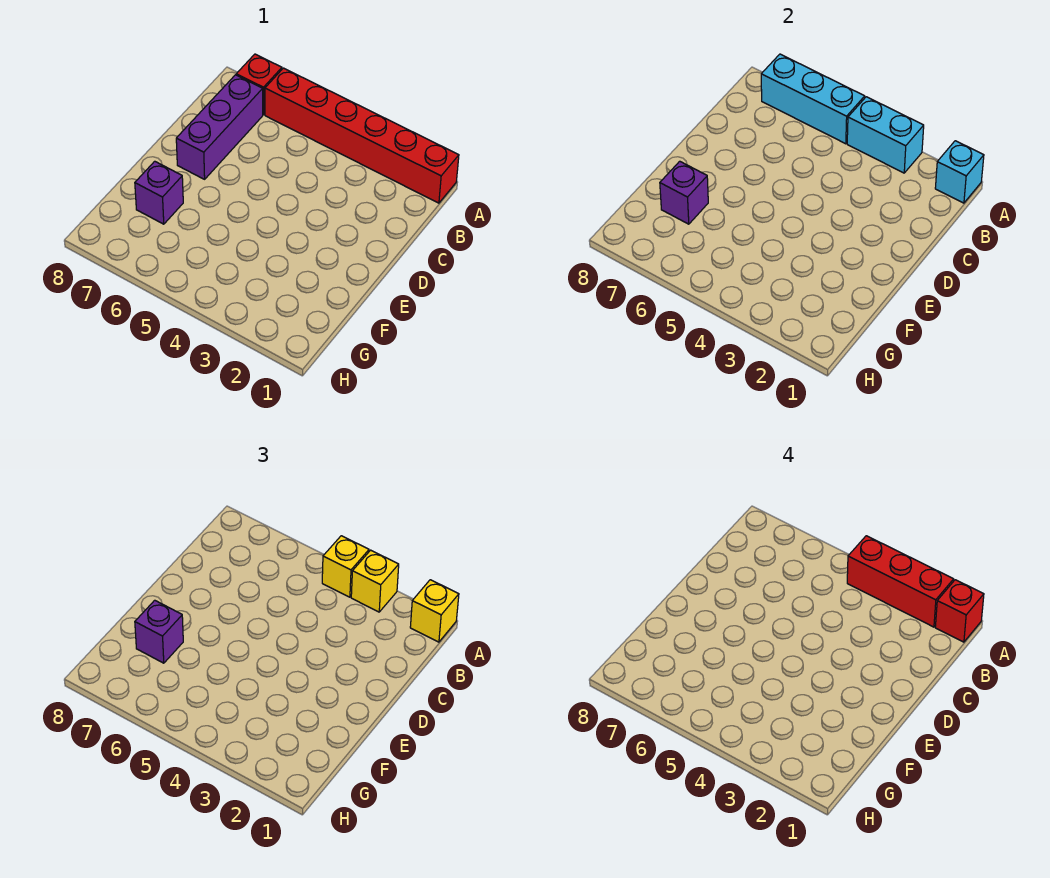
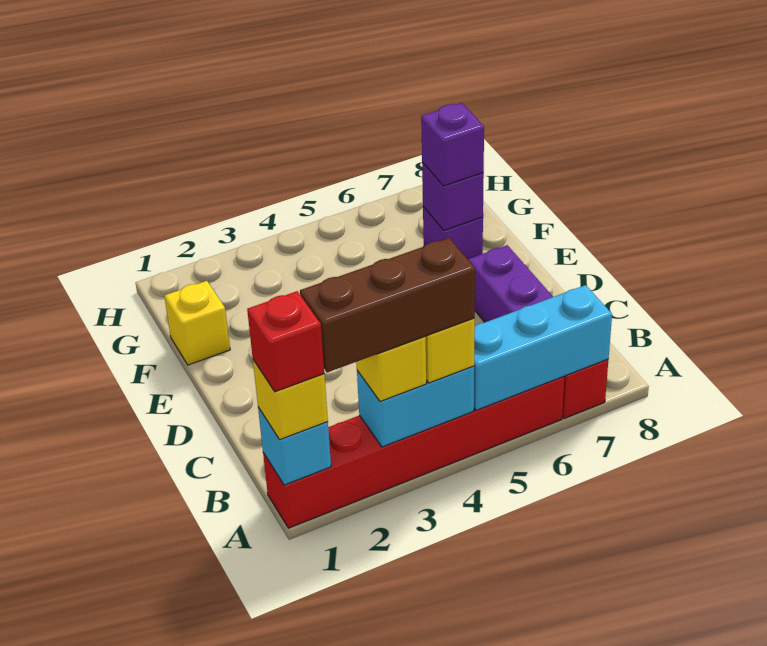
red brick A2:A4 level 4 -> brown brick A2:A4 level 4
none -> yellow brick F1 level 1

